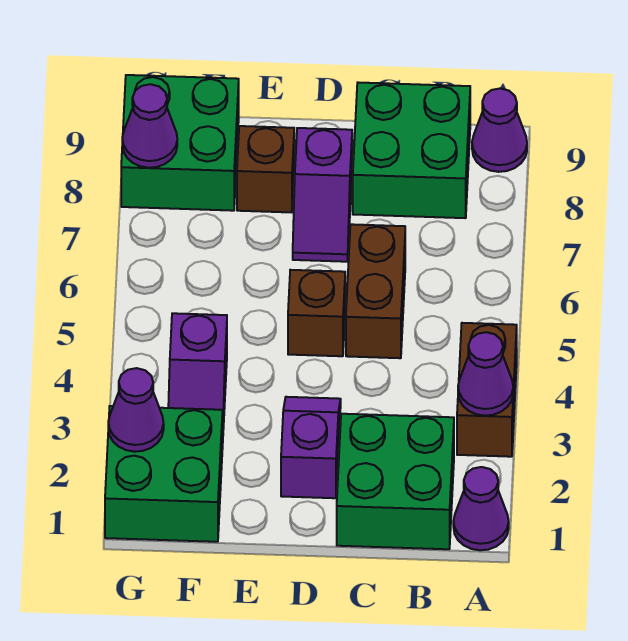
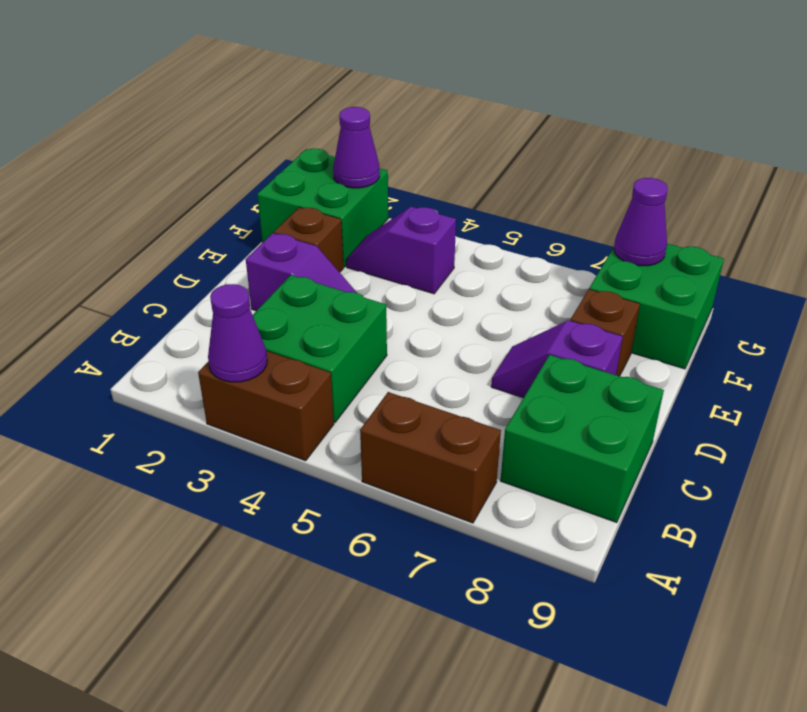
purple cone A1 level 1 -> none
purple cone A9 level 1 -> none
green brick B1:C2 level 1 -> green brick B3:C4 level 1
brown brick C5:C6 level 1 -> brown brick A6:A7 level 1
brown brick D5 level 1 -> brown brick E2 level 1

